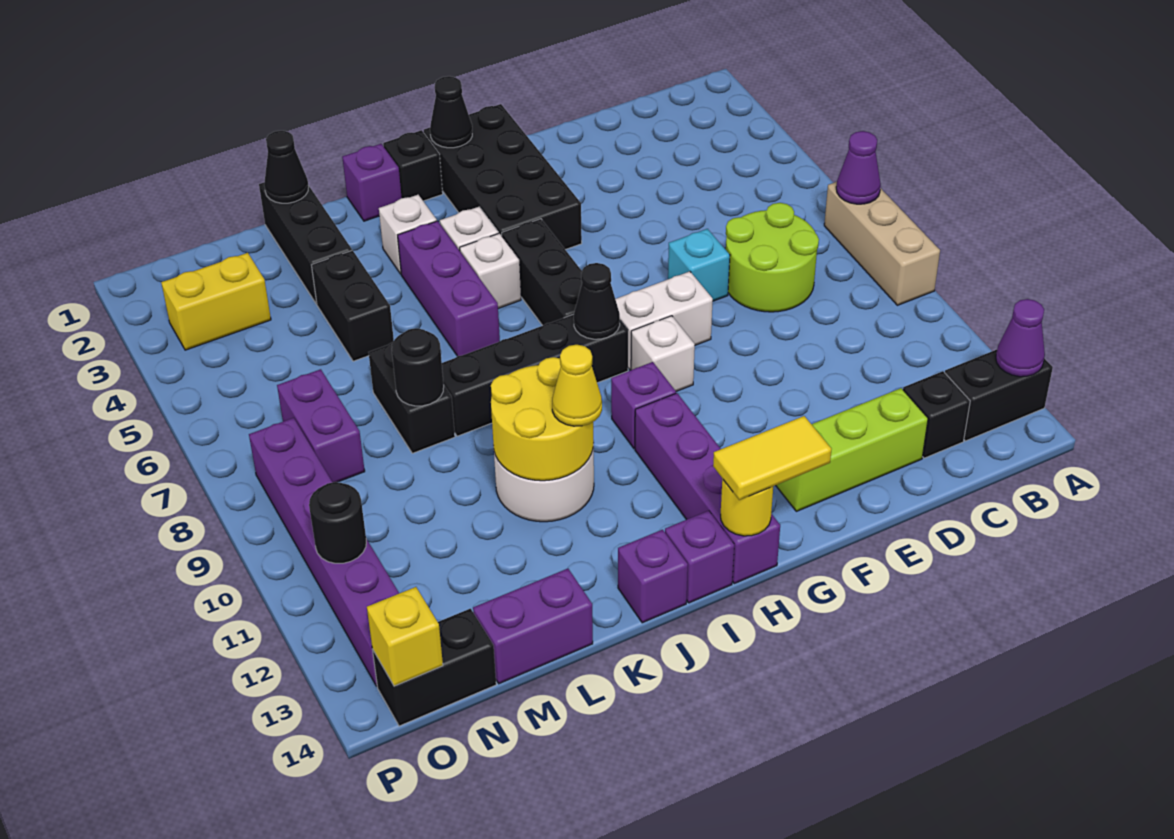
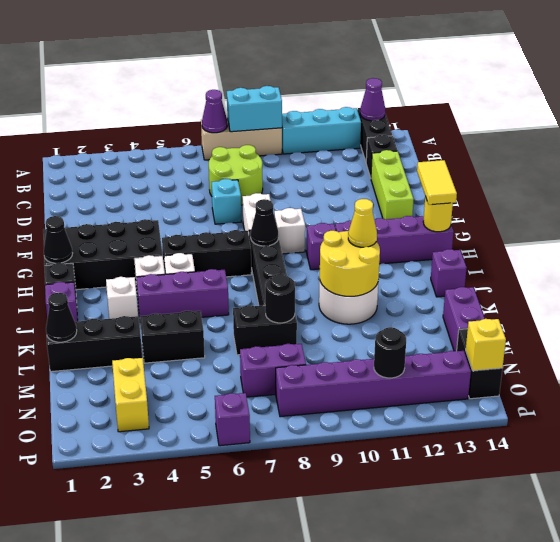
none -> cyan brick A8:A9 level 2
none -> cyan brick A10:A12 level 1
purple brick I14 level 1 -> purple brick P6 level 1

